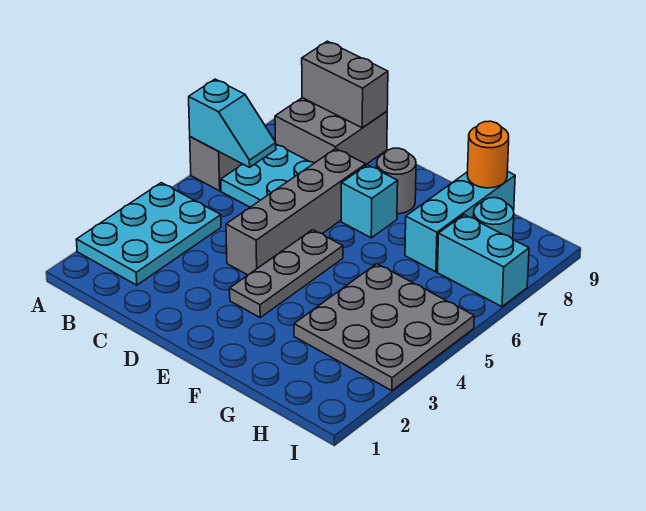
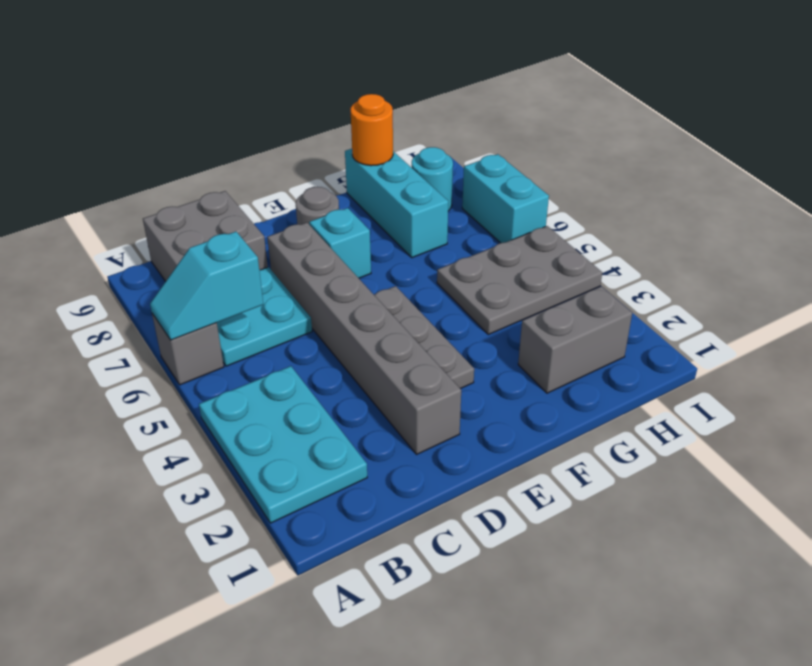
cyan slope A6:B6 level 2 top A -> cyan slope A6:B6 level 2 top B
grey brick B9:C9 level 2 -> grey brick G2:H2 level 1
grey brick D4:D7 level 1 -> grey brick D2:D7 level 1
grey plate G3:I5 level 1 -> grey plate G4:I5 level 1
cyan brick H7:I7 level 1 -> cyan brick I6:I7 level 1

